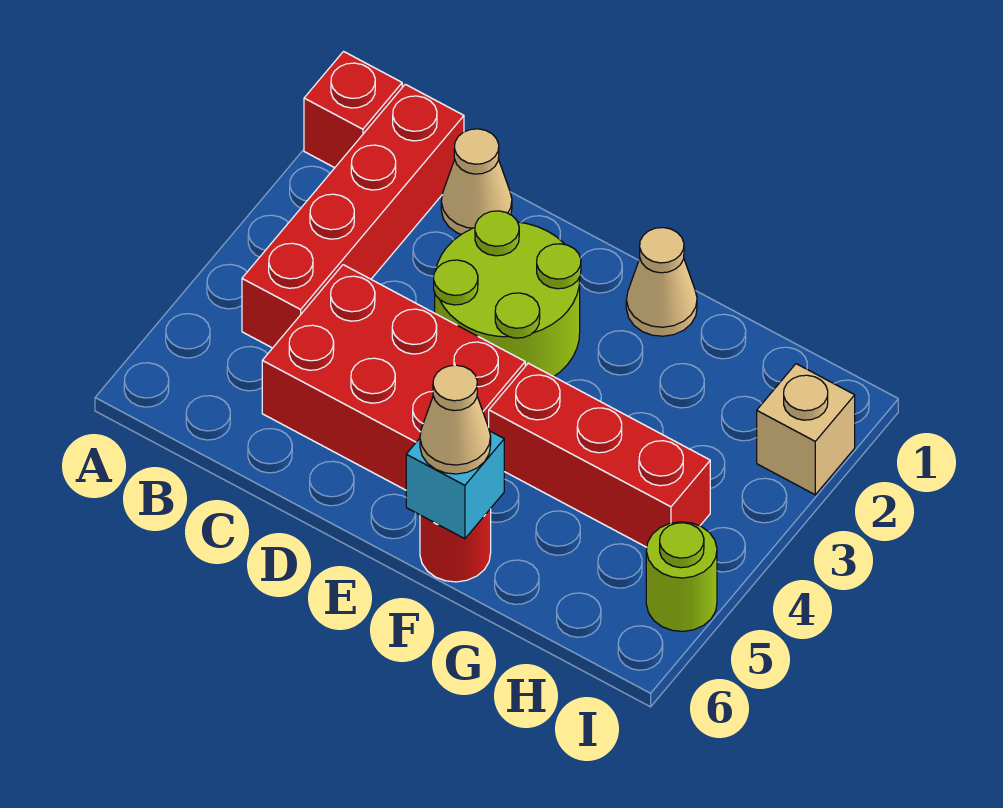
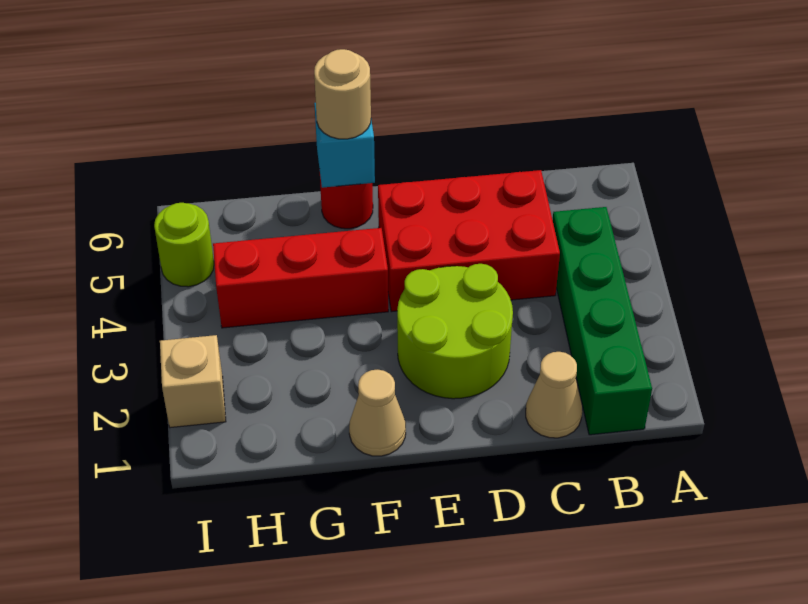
red brick A1 level 1 -> none
red brick B1:B4 level 1 -> green brick B1:B4 level 1
tan cone F6 level 3 -> tan round brick F6 level 3

